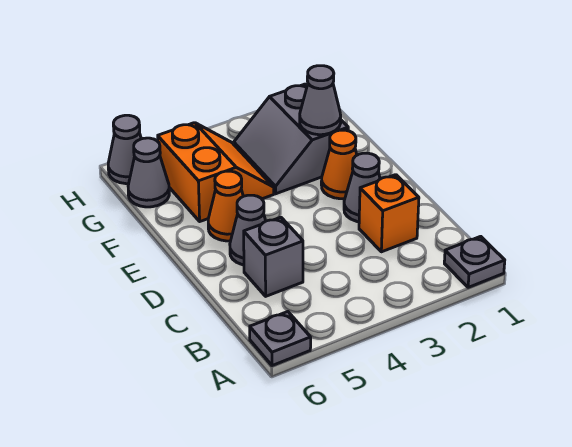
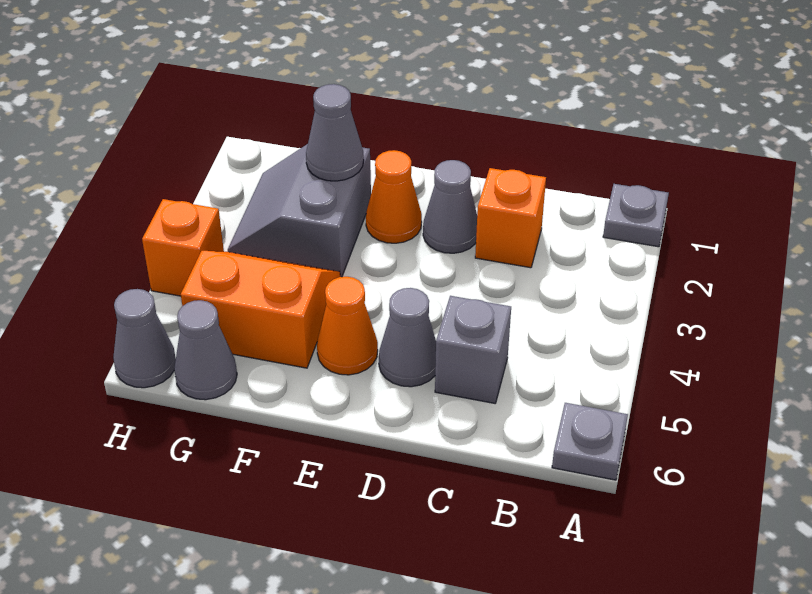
grey slope F2:G3 level 1 top 2 -> grey slope F2:G3 level 1 top F
none -> orange brick H4 level 1

